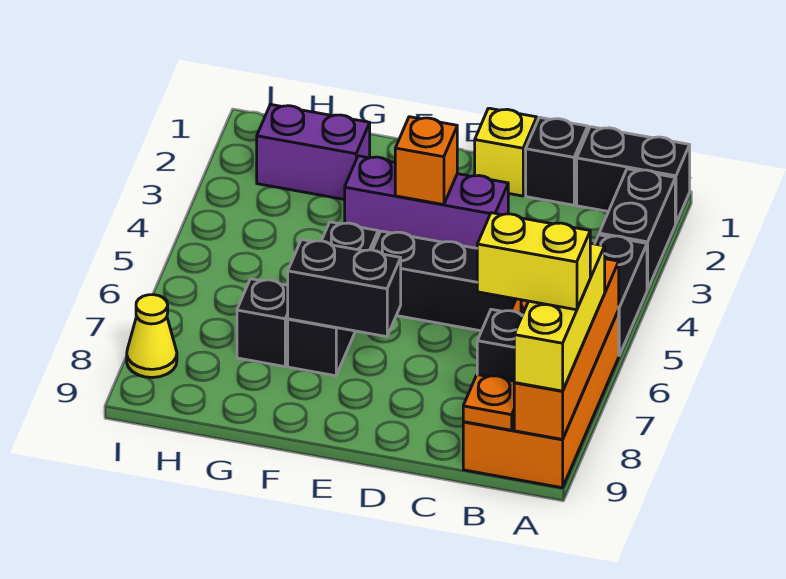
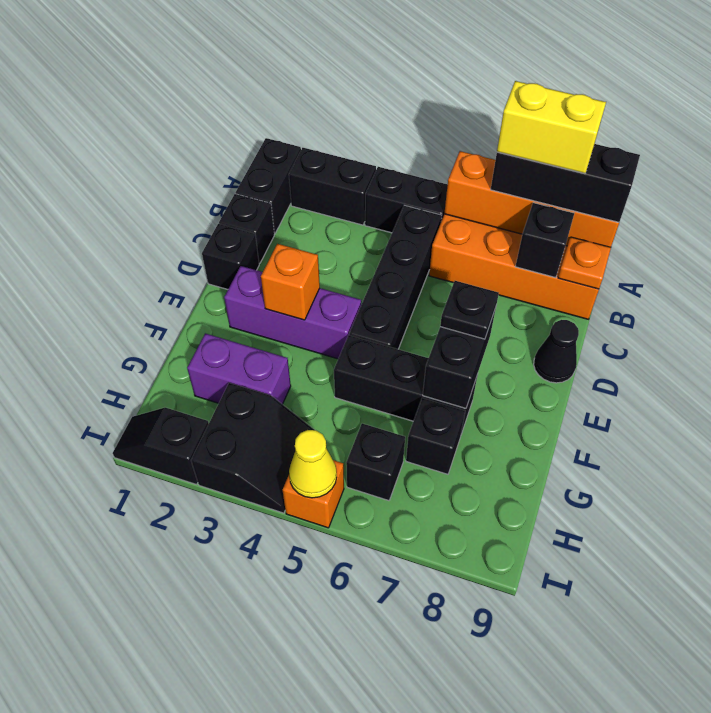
yellow brick A7:A9 level 3 -> black brick A7:A9 level 3
yellow brick A8:B8 level 4 -> yellow brick A7:A8 level 4
yellow brick D1 level 1 -> black brick D1 level 1
purple brick D3:F3 level 1 -> purple brick E2:E4 level 1
none -> black cone D9 level 1
none -> black plate E7 level 3
purple brick G2:H2 level 1 -> purple brick G2:G3 level 1
none -> black slope H3:I4 level 1 top 3
none -> black brick H6 level 1
none -> black slope I1:I2 level 1 top 2
none -> orange brick I5 level 1
yellow cone I8 level 1 -> yellow cone I5 level 2

